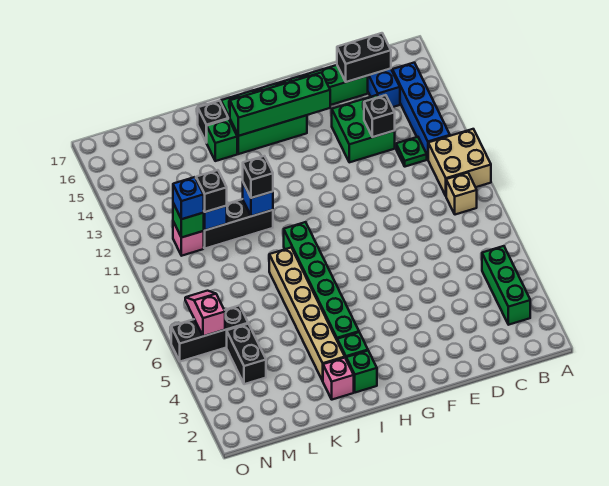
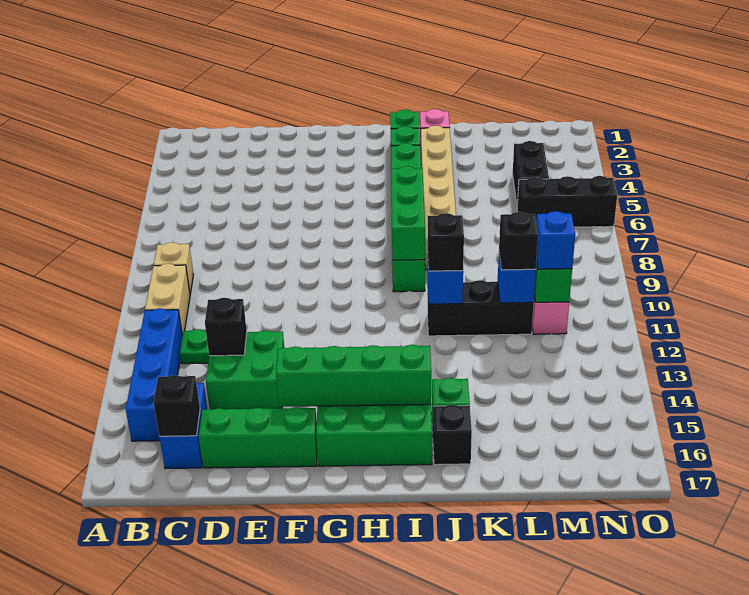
tan brick A10:B11 level 1 -> tan brick B10:B11 level 1
green brick B3:B5 level 1 -> green brick I7:I9 level 2
black brick C16:D16 level 2 -> black brick C16 level 2
pink slope N6:N7 level 2 top 6 -> none

